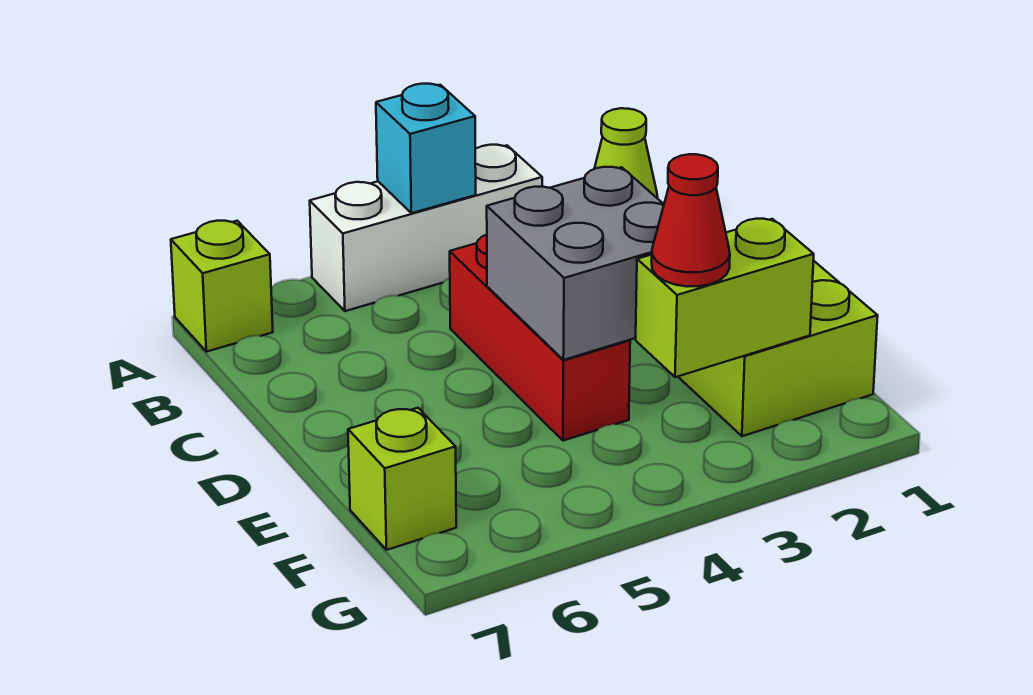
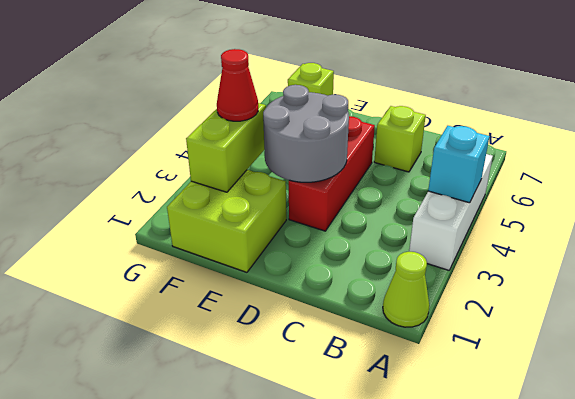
lime brick A7 level 1 -> lime brick C6 level 1
red brick C4:E4 level 1 -> red brick D3:D5 level 1
grey brick D3:E4 level 2 -> grey round brick D3:E4 level 2

